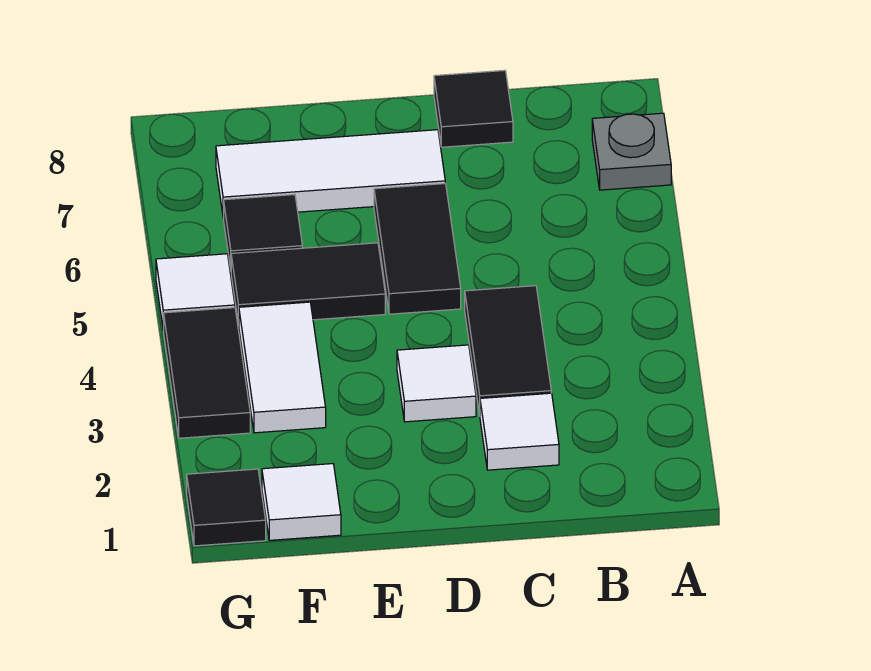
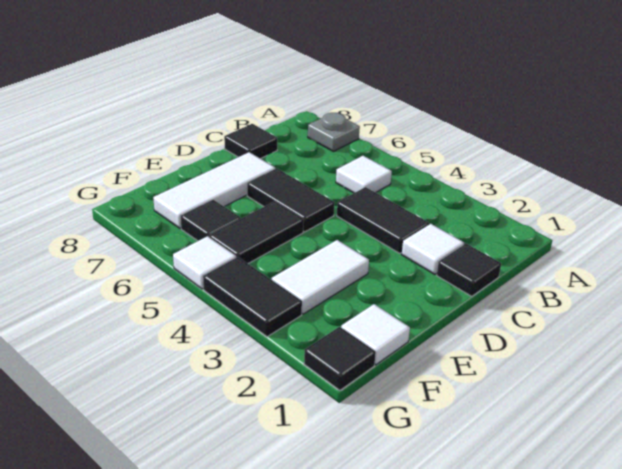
none -> black tile C1 level 1
white tile D3 level 1 -> white tile B5 level 1
white tile F3:F4 level 1 -> white tile E3:F3 level 1

